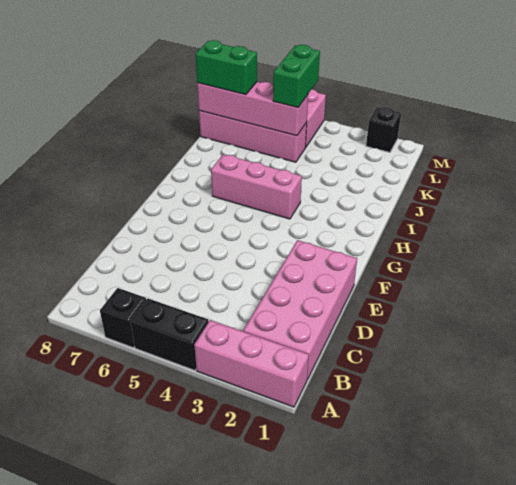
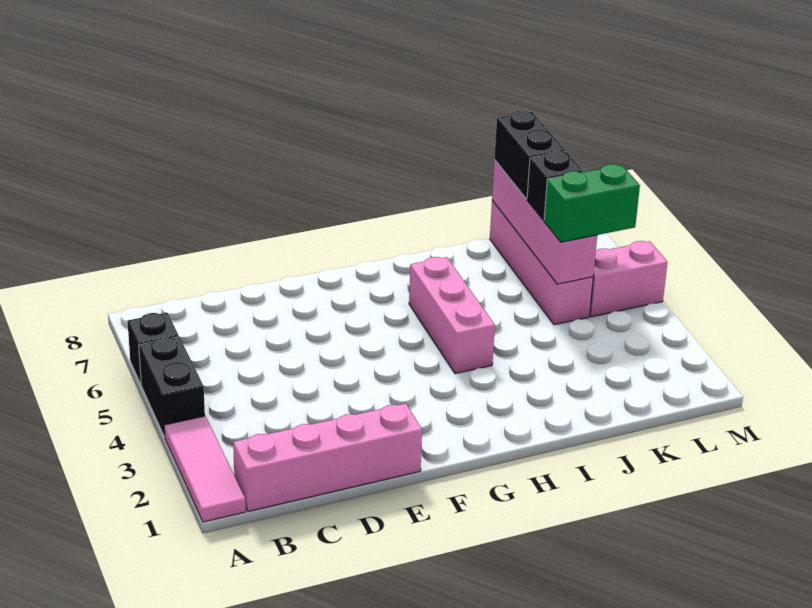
pink brick A1:A3 level 1 -> pink tile A1:A3 level 1
pink brick B1:E2 level 1 -> pink brick B1:E1 level 1
green brick K7:K8 level 3 -> black brick K7:K8 level 3
black brick M2 level 1 -> black brick K6 level 3

